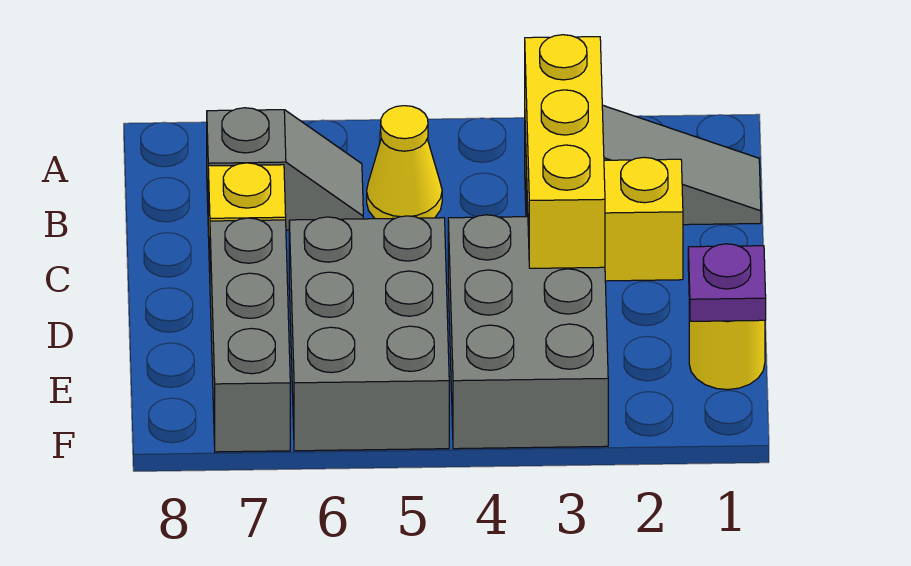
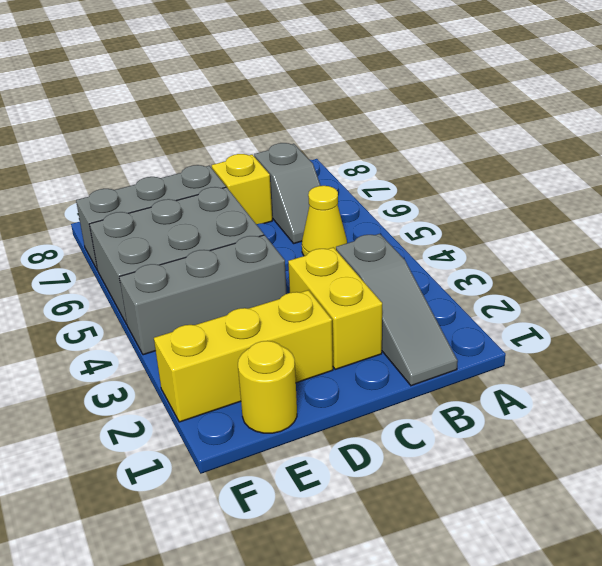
yellow brick B3:D3 level 2 -> yellow brick D2:F2 level 1
grey brick D3:F4 level 1 -> grey brick D4:F4 level 1
purple plate E1 level 2 -> none

